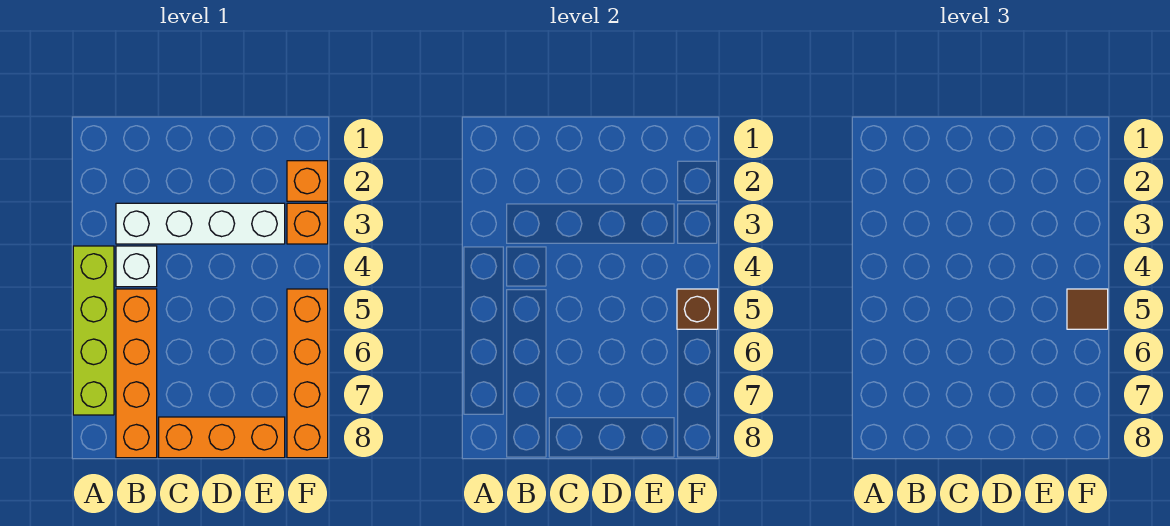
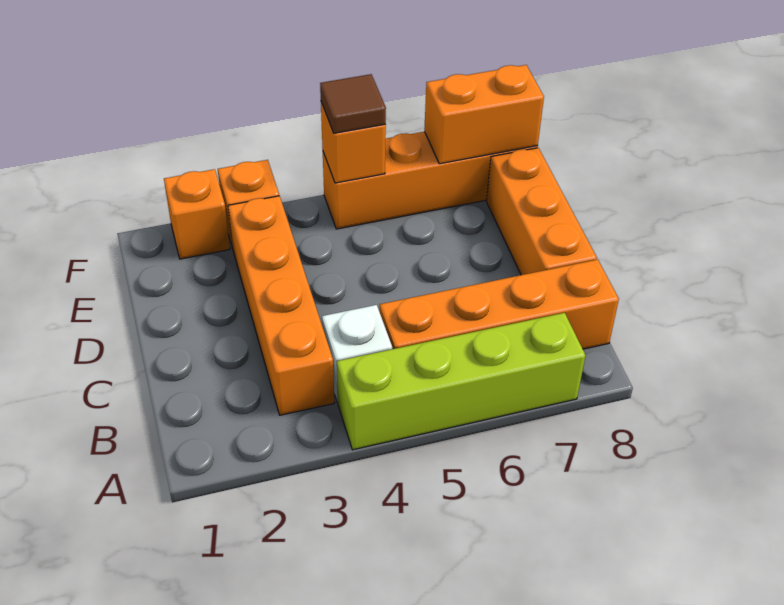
white brick B3:E3 level 1 -> orange brick B3:E3 level 1
brown brick F5 level 2 -> orange brick F5 level 2
none -> orange brick F7:F8 level 2

